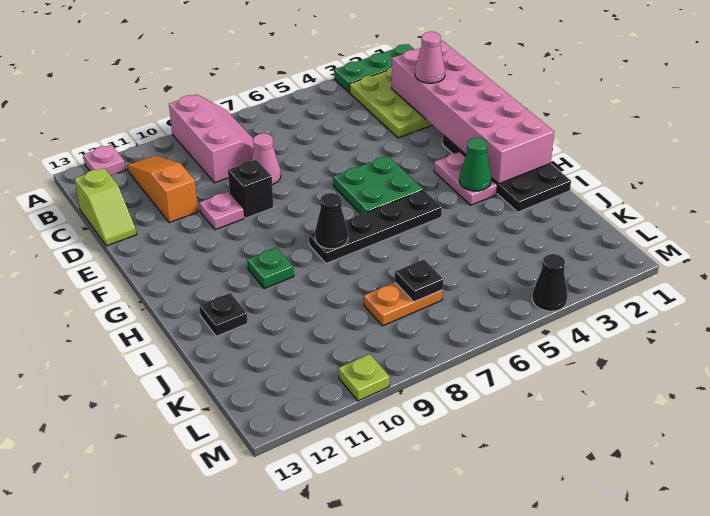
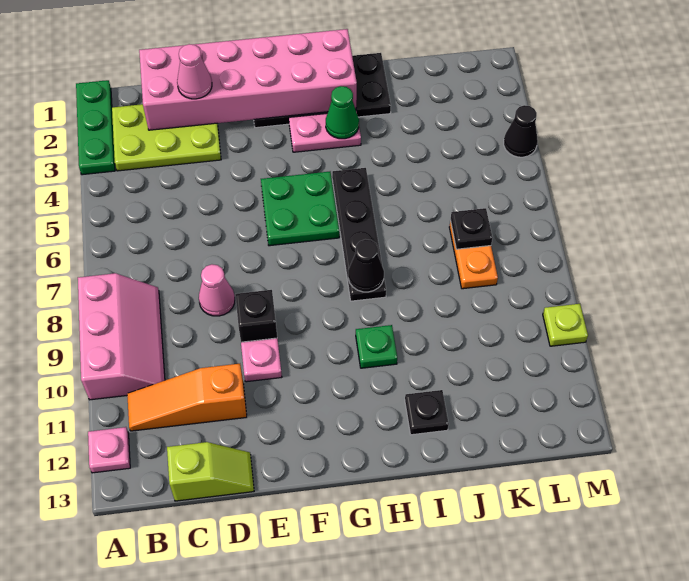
pink slope A8:C9 level 1 top 9 -> pink slope A8:B10 level 1 top A

